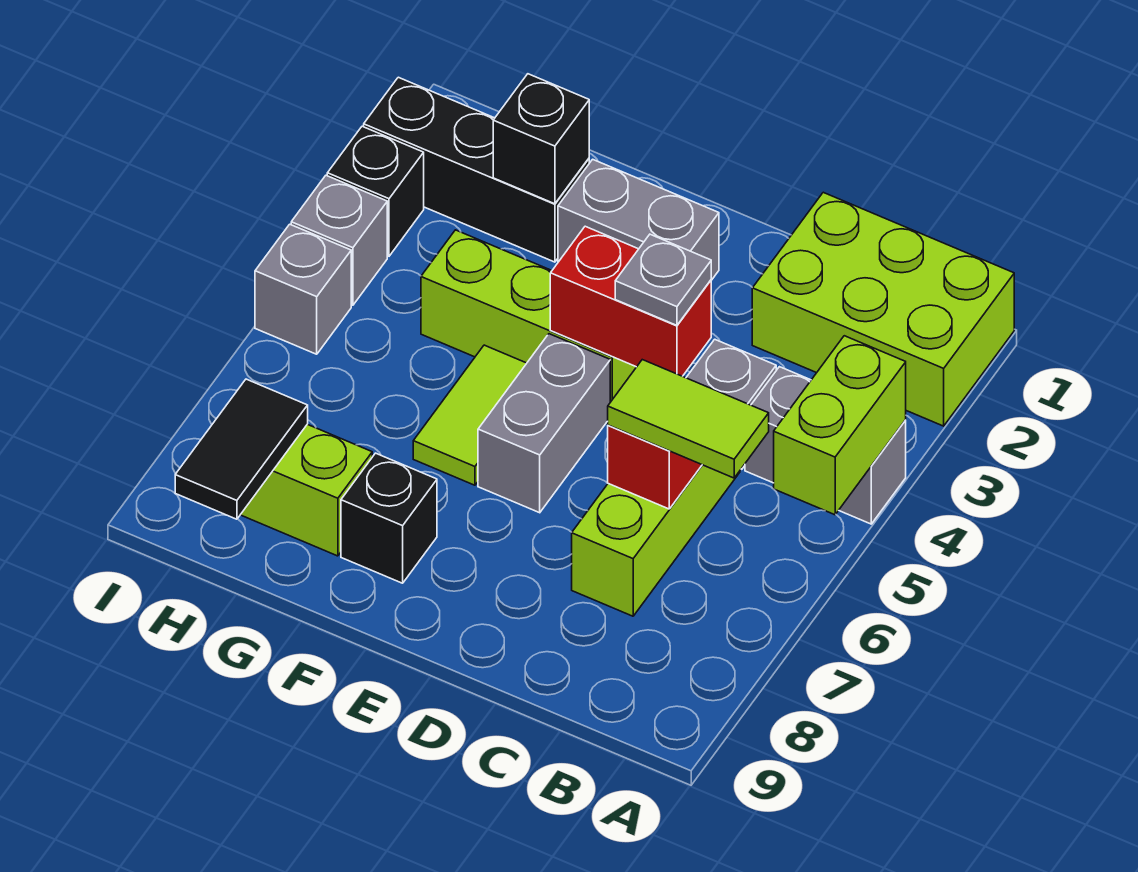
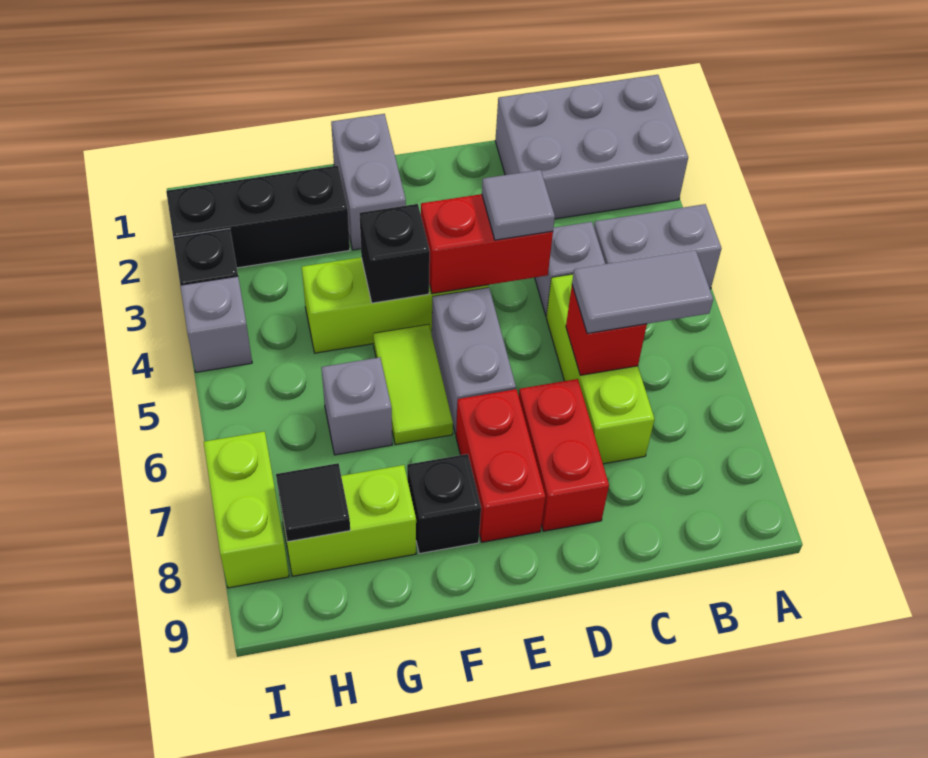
lime brick A1:C2 level 1 -> grey brick A1:C2 level 1
lime brick A4:A5 level 2 -> lime brick I7:I8 level 1
lime tile B6:C6 level 3 -> grey tile B6:C6 level 3
grey plate D4 level 3 -> grey tile D4 level 3
none -> red brick D7:D8 level 1
grey brick E2:F2 level 1 -> grey brick F1:F2 level 1
none -> red brick E7:E8 level 1
black brick G2 level 2 -> black brick F4 level 2
black tile H8:H9 level 2 -> black tile H8 level 2
grey brick I5 level 1 -> grey brick G6 level 1

